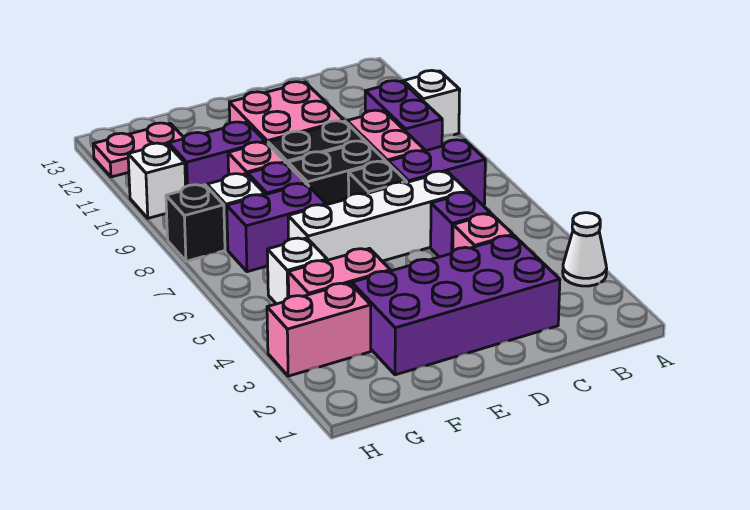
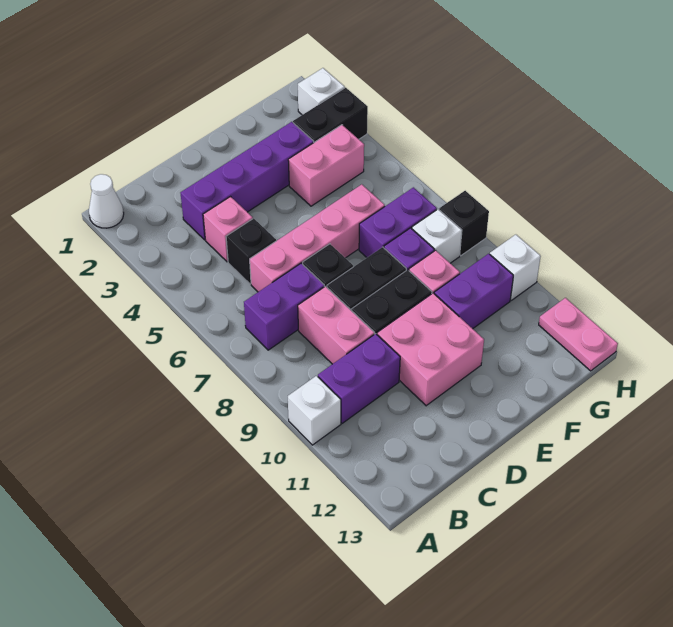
white cone A3 level 1 -> white cone A1 level 1
purple brick B9:B10 level 1 -> purple brick B10:C10 level 1
purple brick C2:F3 level 1 -> purple brick C3:F3 level 1
purple brick C5 level 1 -> black brick C5 level 1
white brick C6:F6 level 1 -> pink brick C6:F6 level 1
pink brick G3:H3 level 1 -> black brick G3:H3 level 1
white brick G5 level 1 -> white brick H2 level 1
pink plate G12:H12 level 1 -> pink plate H12:H13 level 1

